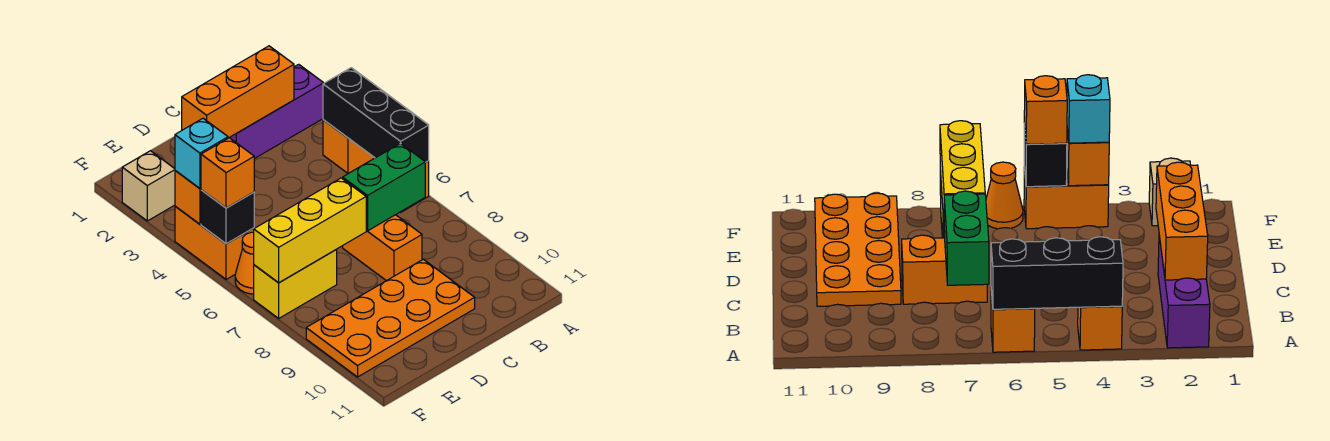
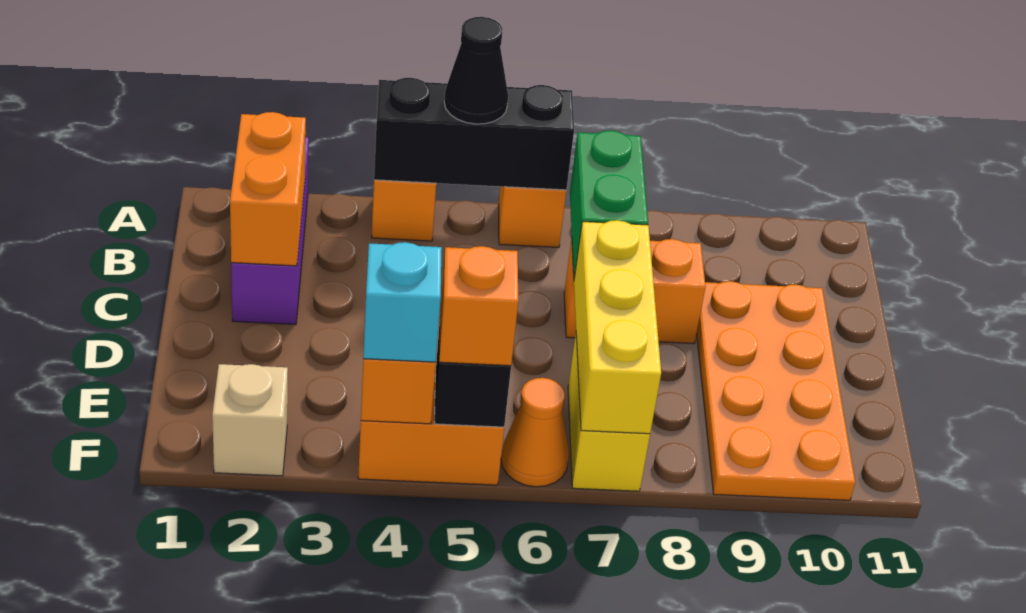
none -> black cone A5 level 3
orange brick B2:D2 level 2 -> orange brick B2:C2 level 2

